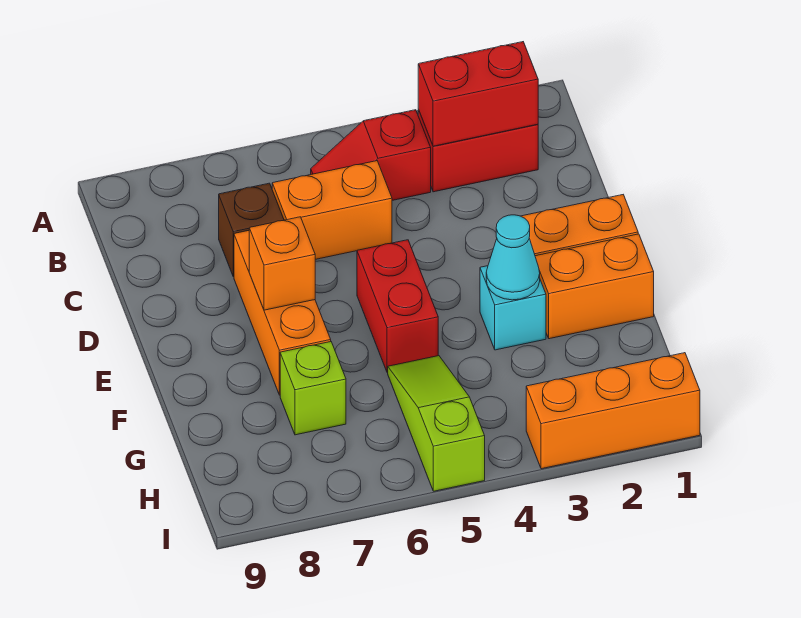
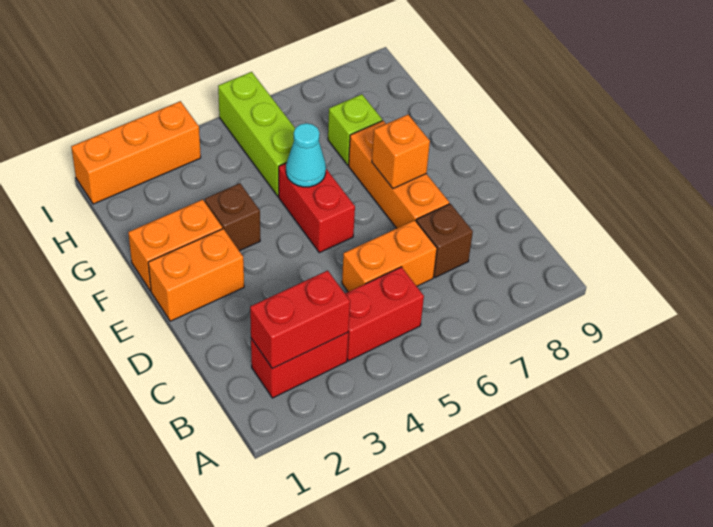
red slope B4:B5 level 1 top 4 -> red brick B4:B5 level 1
cyan brick F3 level 1 -> brown brick F3 level 1
cyan cone F3 level 2 -> cyan cone F5 level 2
lime slope G5:I5 level 1 top I -> lime brick G5:I5 level 1

